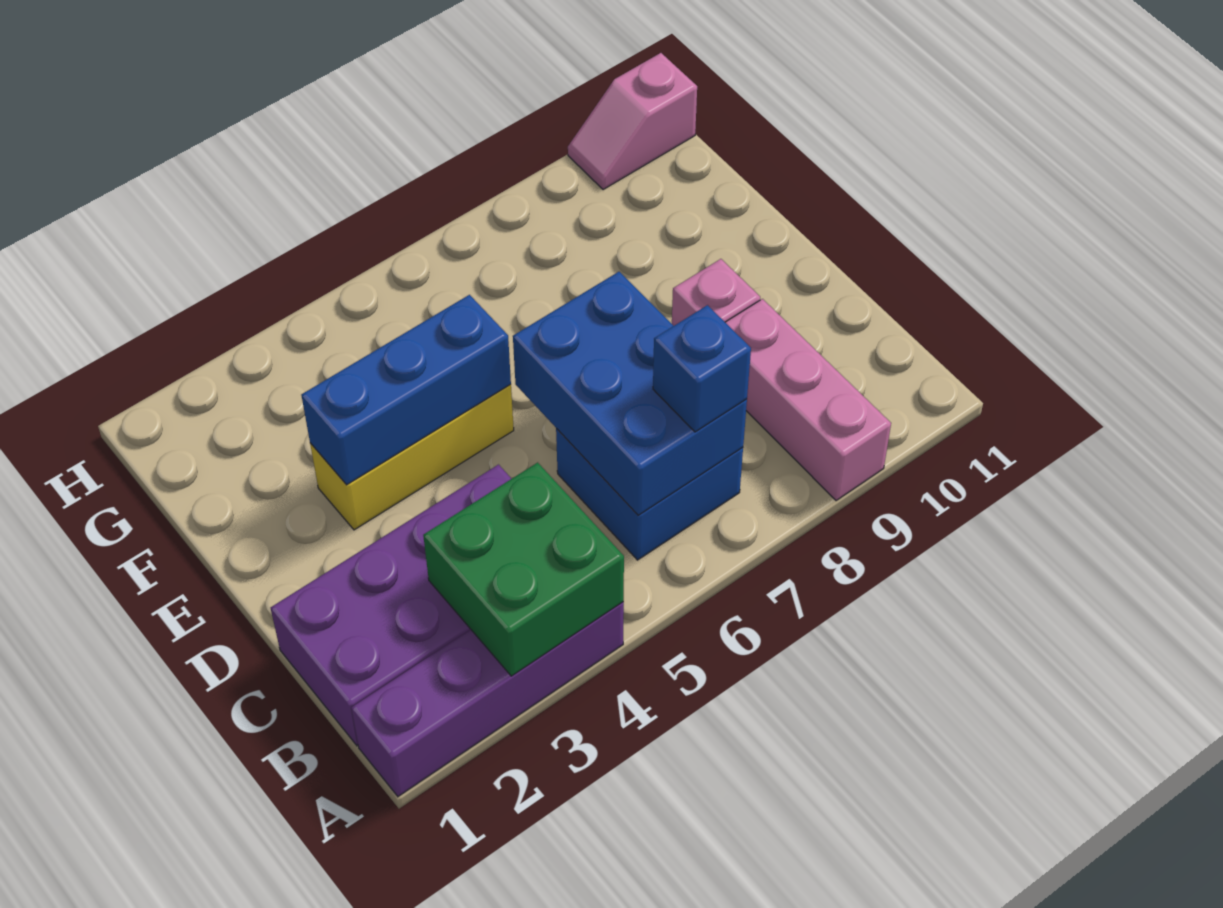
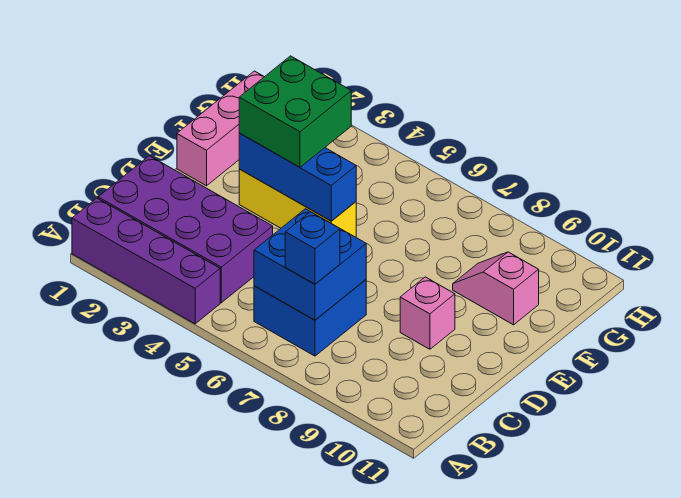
green brick A3:B4 level 2 -> green brick E3:F4 level 3
pink brick A9:C9 level 1 -> pink brick E1:G1 level 1
blue brick B6:D7 level 2 -> blue brick B6:C7 level 2
pink slope H10:H11 level 1 top 11 -> pink slope F9:F10 level 1 top 10

